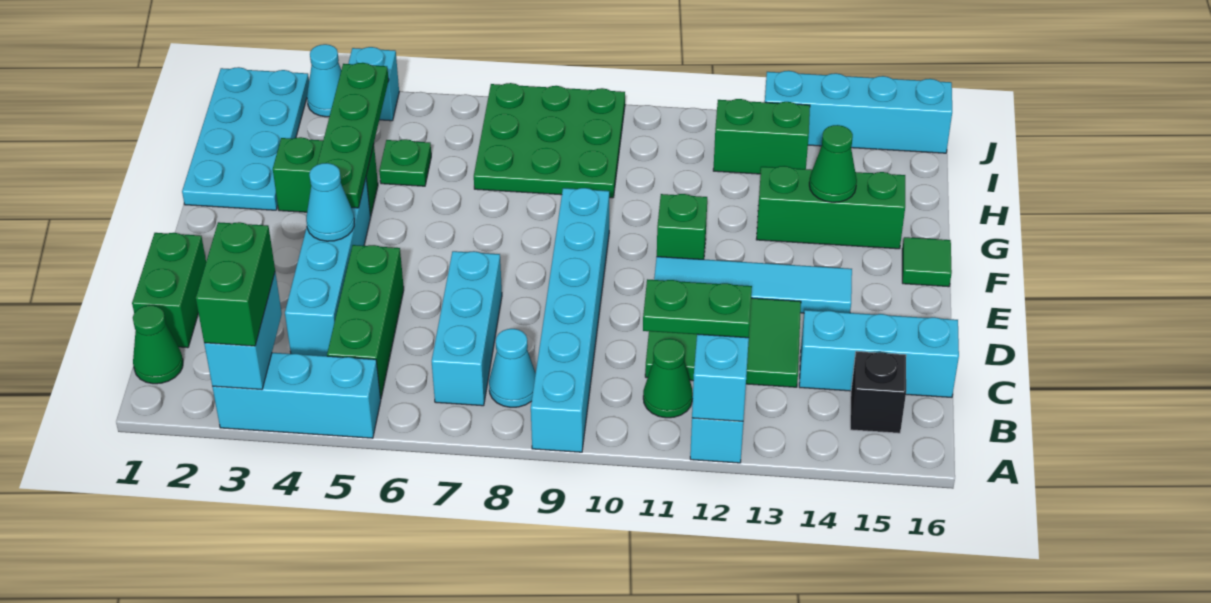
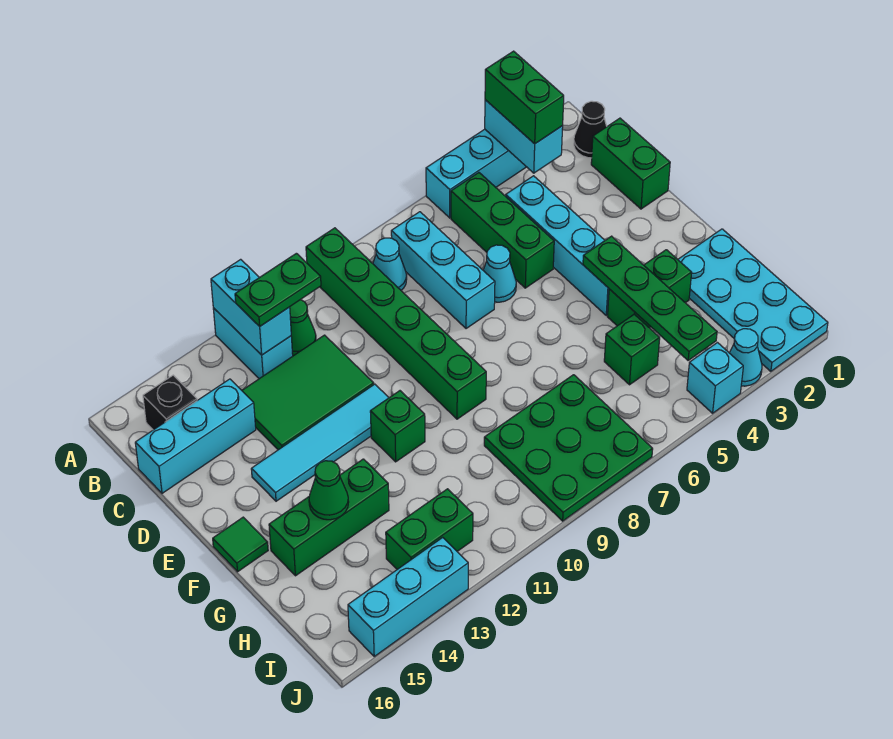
cyan brick A9:F9 level 1 -> green brick A9:F9 level 1
green cone B1 level 1 -> black cone B1 level 1
cyan cone E4 level 2 -> cyan cone D6 level 1
green plate H5 level 1 -> green brick H5 level 1
cyan brick J13:J16 level 1 -> cyan brick J13:J15 level 1

